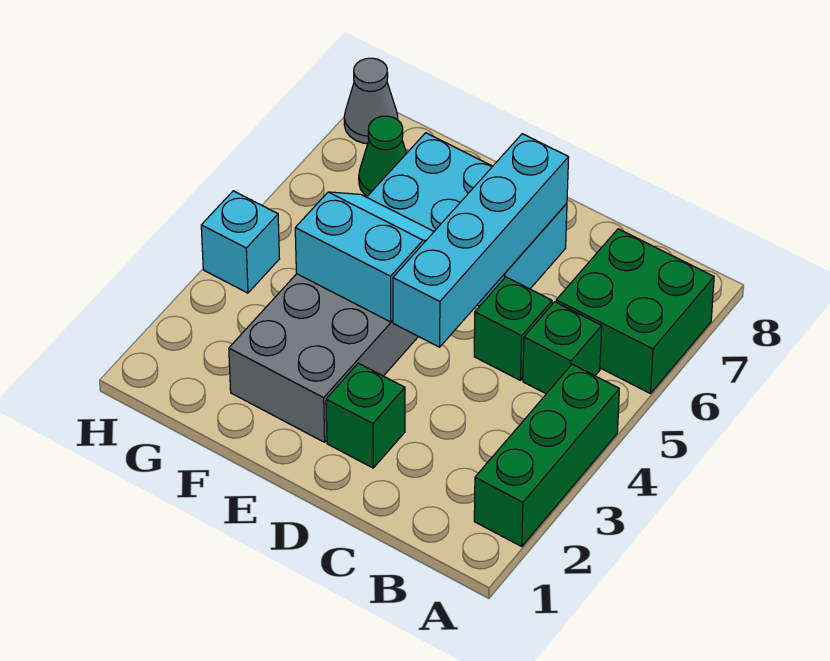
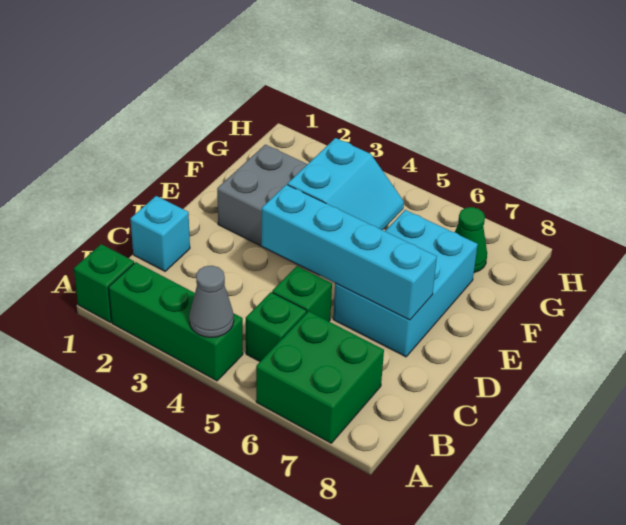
green brick D2 level 1 -> green brick A1 level 1
cyan brick H4 level 1 -> cyan brick C1 level 1
grey cone H8 level 1 -> grey cone A4 level 2

